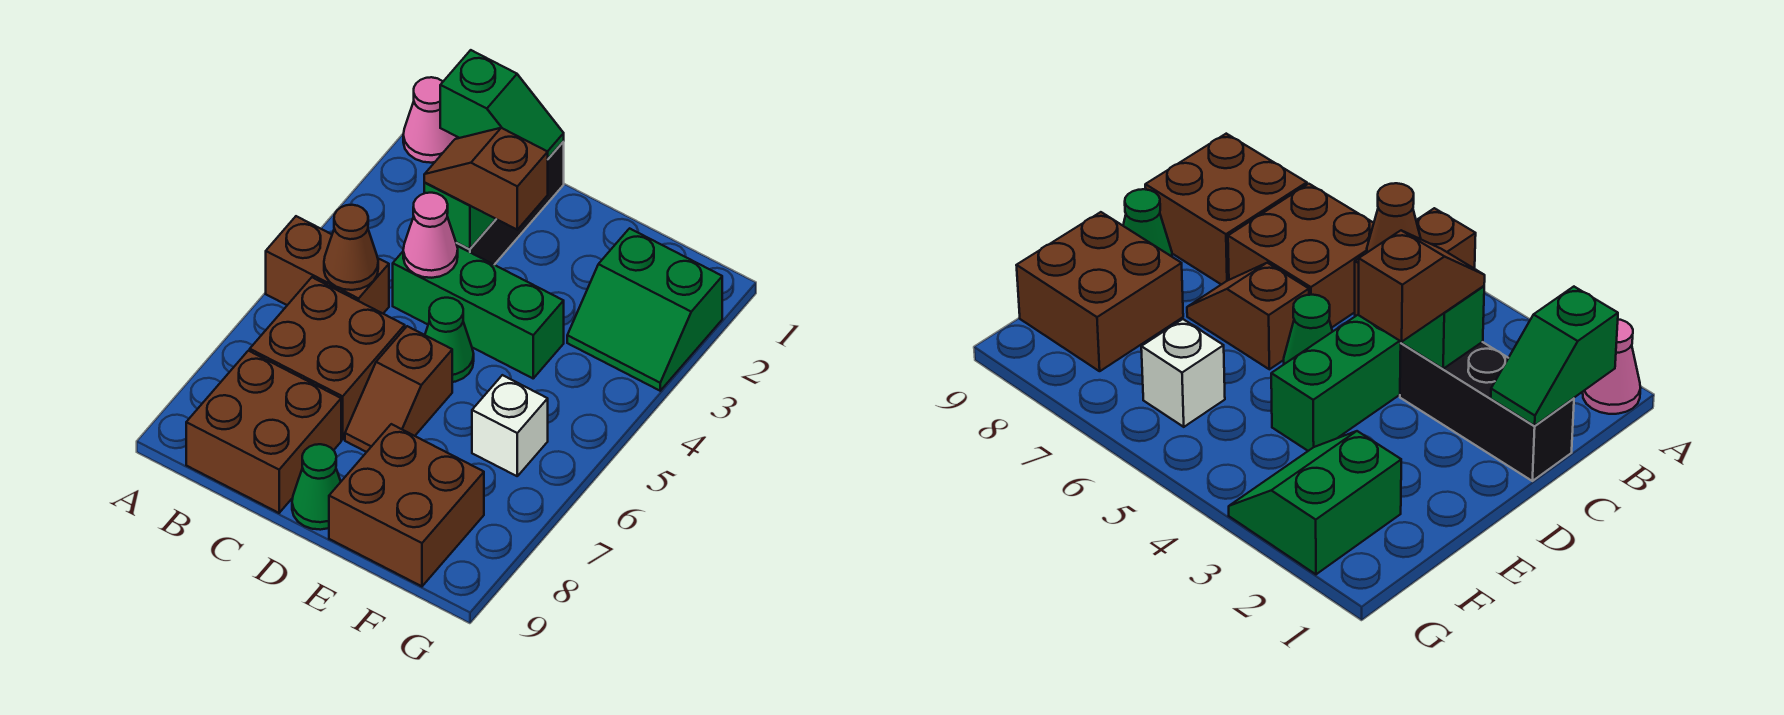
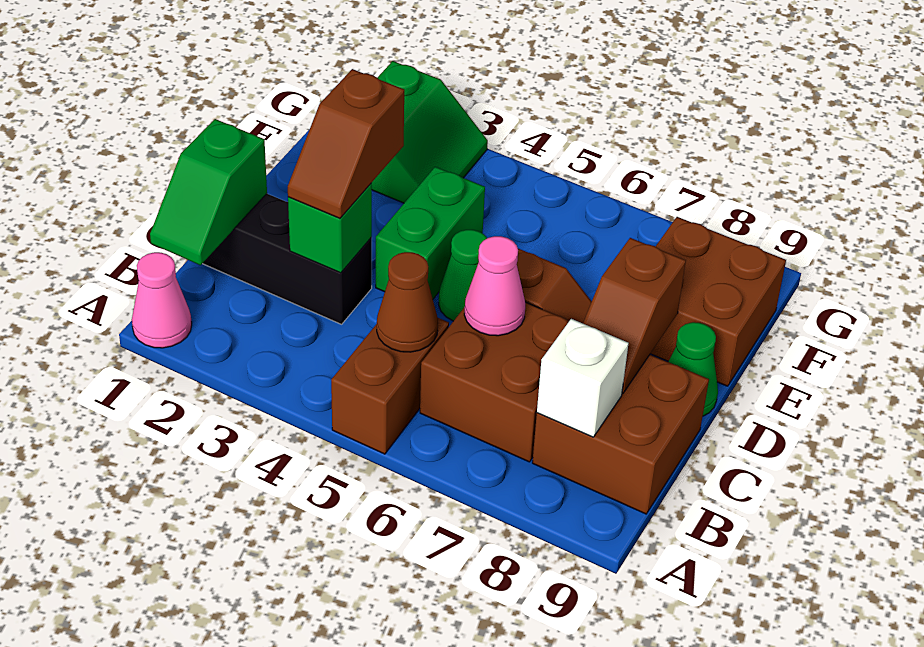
green slope B1:C1 level 2 top B -> green slope B1:C1 level 2 top C
green brick C4:E4 level 1 -> green brick D4:E4 level 1
pink cone C4 level 2 -> pink cone C6 level 2
none -> brown slope C8:D8 level 2 top D
white brick F6 level 1 -> white brick B8 level 2

